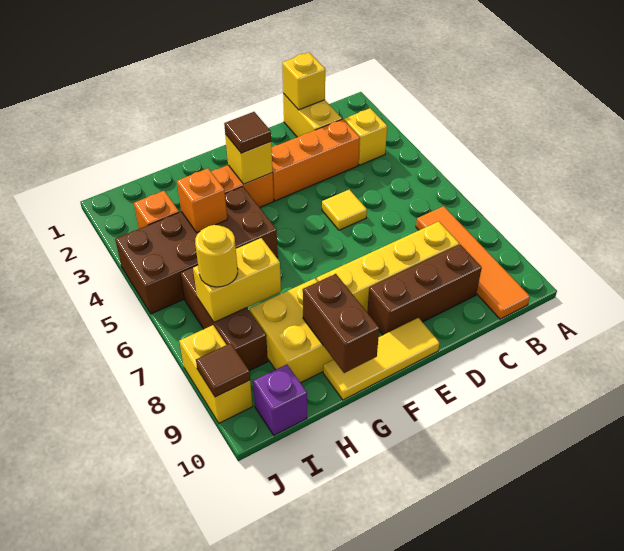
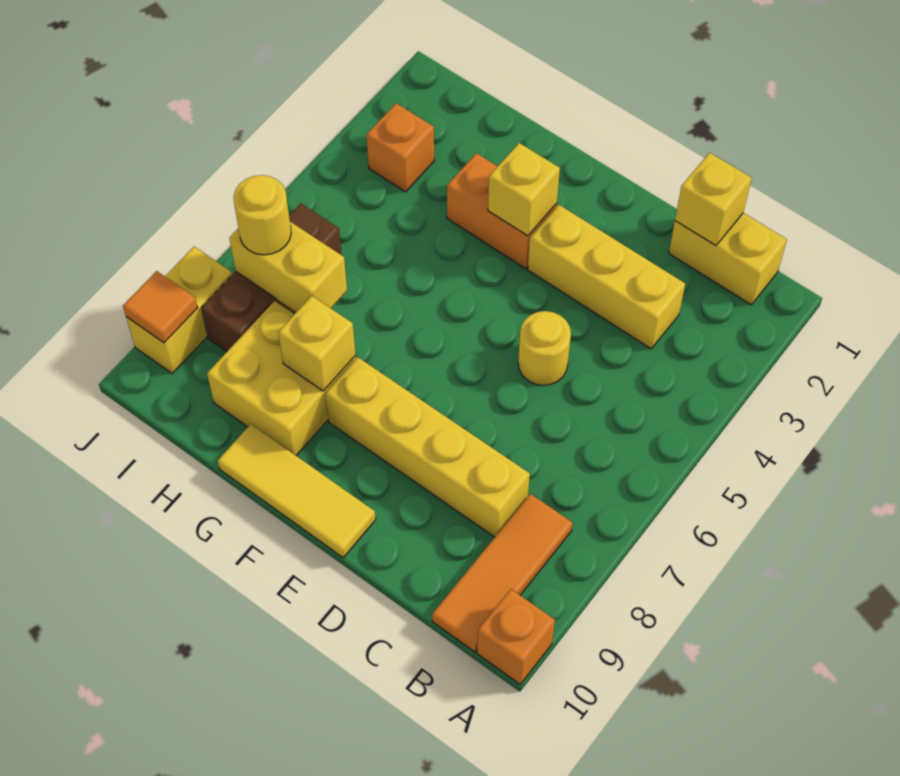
yellow brick B3 level 1 -> yellow brick G8 level 2
orange tile B7:B10 level 1 -> orange tile B8:B10 level 1
yellow brick C1:C2 level 1 -> yellow brick B1:C1 level 1
orange brick C3:E3 level 1 -> yellow brick C3:E3 level 1
brown brick C9:E9 level 1 -> none
yellow tile D5 level 1 -> yellow round brick D5 level 1
brown tile F3 level 3 -> none
brown brick G4:J5 level 1 -> none
brown brick G9:G10 level 2 -> none
orange brick H4 level 2 -> orange brick A10 level 1
purple brick I10 level 1 -> none
brown tile J9 level 2 -> orange tile J9 level 2

